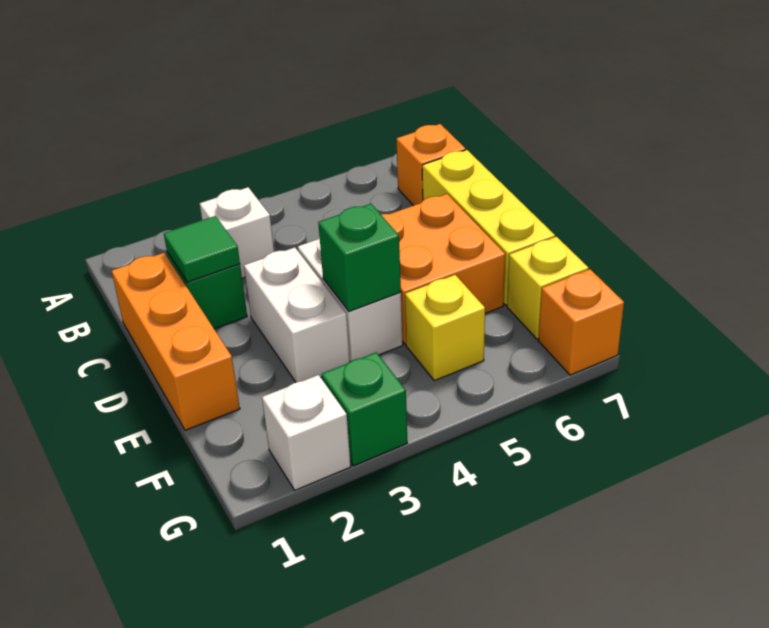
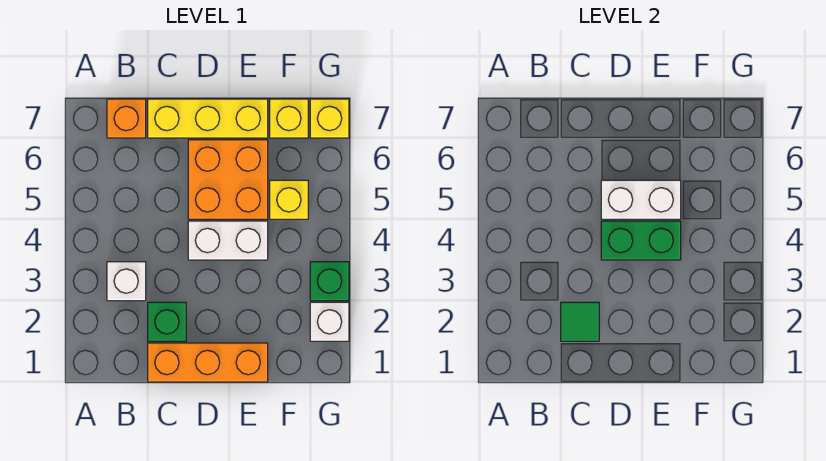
white brick D3:E3 level 1 -> white brick D5:E5 level 2
green brick E4 level 2 -> green brick D4:E4 level 2
orange brick G7 level 1 -> yellow brick G7 level 1

